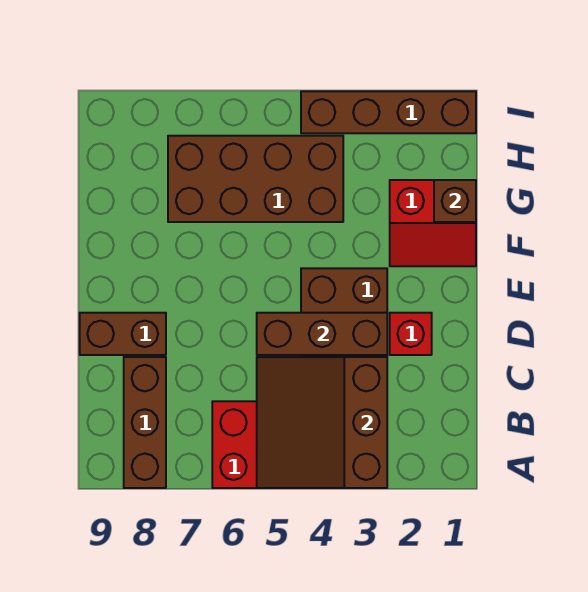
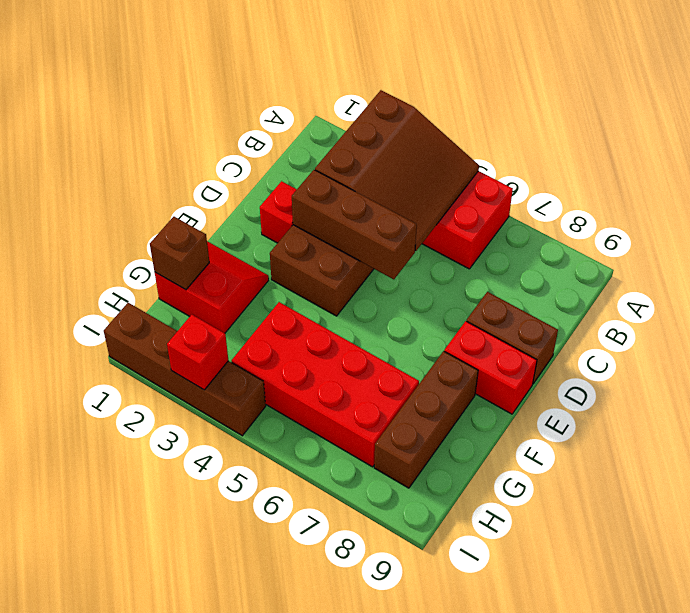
brown brick A8:C8 level 1 -> brown brick F8:H8 level 1
none -> red brick E8:E9 level 1
brown brick G4:H7 level 1 -> red brick G4:H7 level 1
none -> red brick I3 level 2

